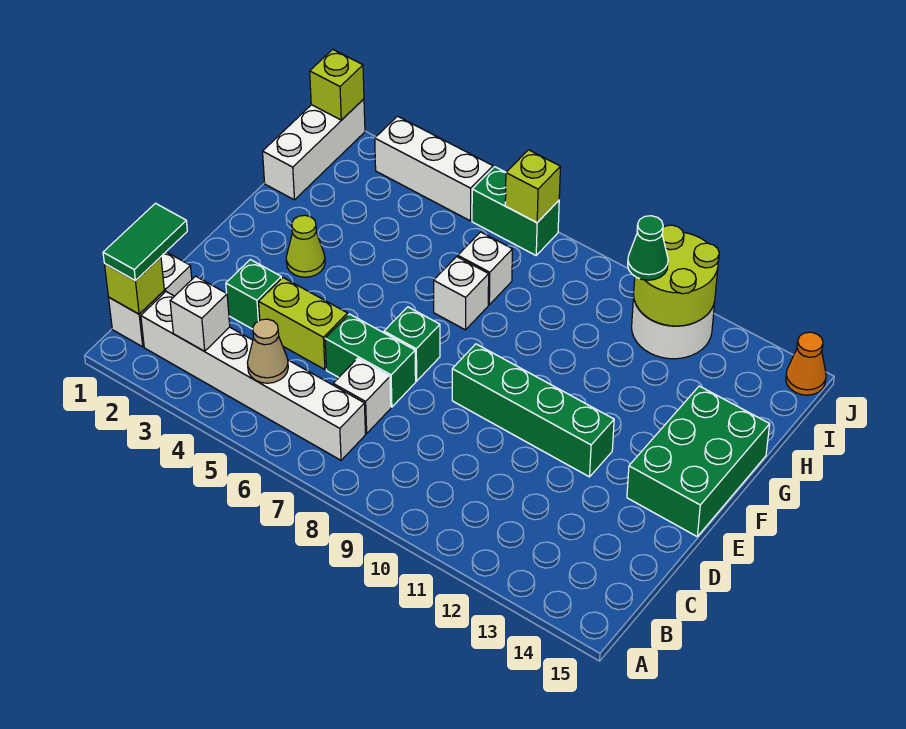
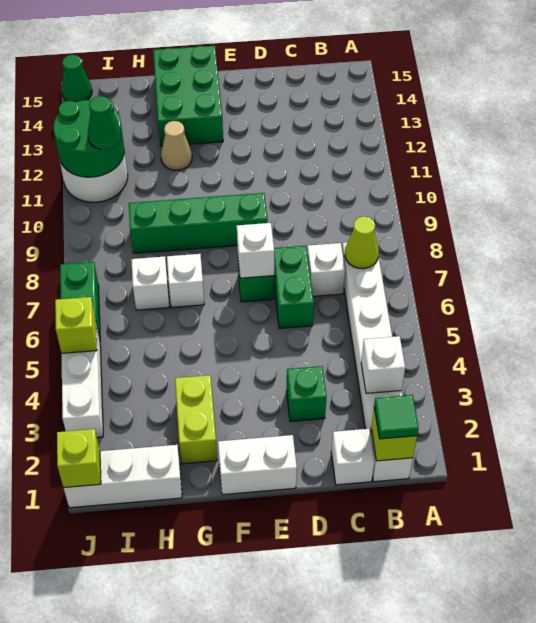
green tile B1:C1 level 3 -> green tile B1 level 3
tan cone B5 level 2 -> tan cone G12 level 1
lime brick D4:D5 level 1 -> lime brick G2:G3 level 1
none -> white brick E1:F1 level 1
none -> white brick E7 level 2
green brick E9:E12 level 1 -> green brick E9:H9 level 1
green brick E14:G15 level 1 -> green brick F13:G15 level 1
lime cone F3 level 1 -> lime cone B7 level 2
lime round brick I11:J12 level 2 -> green round brick I11:J12 level 2
lime brick J7 level 2 -> lime brick J5 level 2
orange cone J15 level 1 -> green cone J15 level 1

